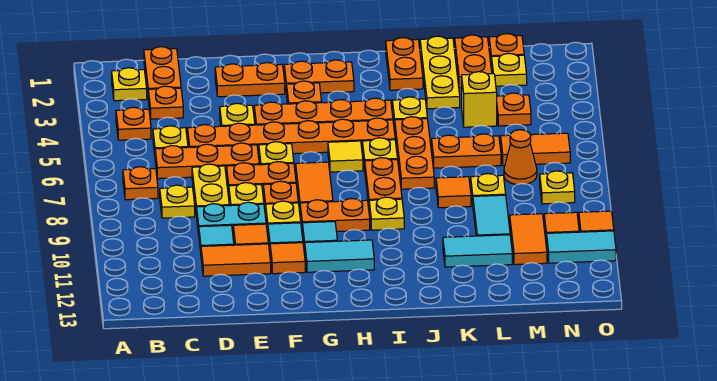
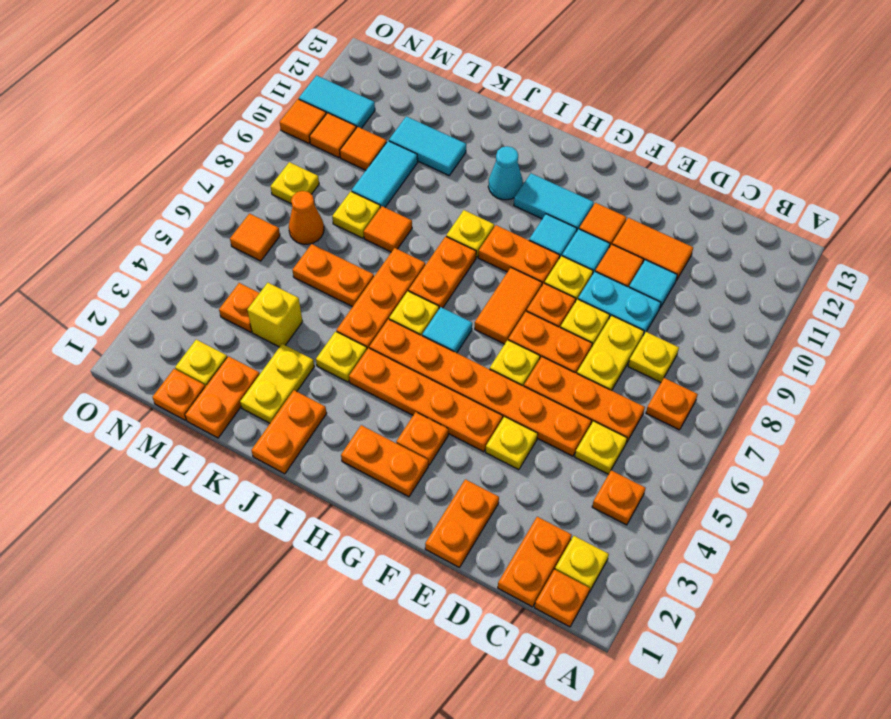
orange plate C3 level 1 -> orange plate B1 level 1
orange plate E2:F2 level 1 -> orange plate E1:E2 level 1
yellow tile H6 level 1 -> cyan tile H6 level 1
none -> cyan cone I11 level 1
yellow plate K1:K3 level 1 -> yellow plate K2:K3 level 1
orange tile M6:N6 level 1 -> orange tile N6 level 1
orange tile M10:M11 level 1 -> orange tile M10 level 1

